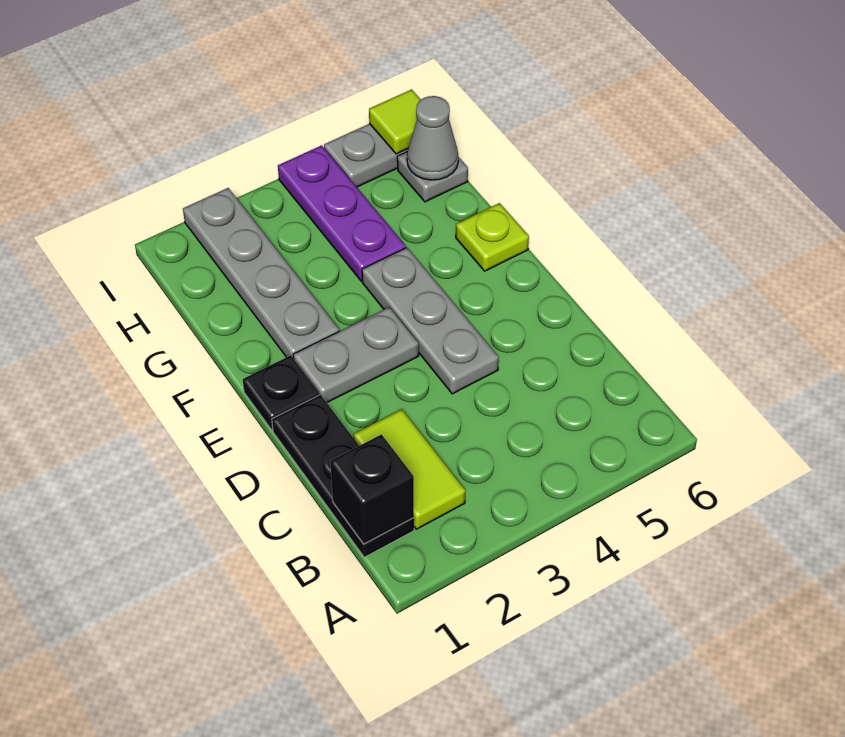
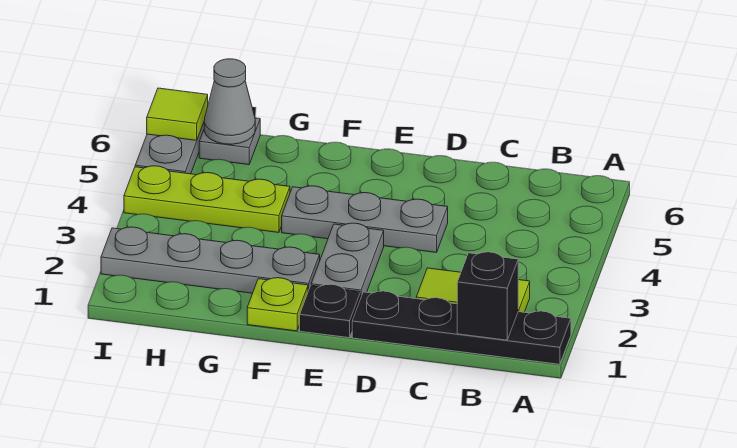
black plate B1:D1 level 1 -> black plate A1:D1 level 1
lime plate F6 level 1 -> lime plate F1 level 1
purple plate G4:I4 level 1 -> lime plate G4:I4 level 1

